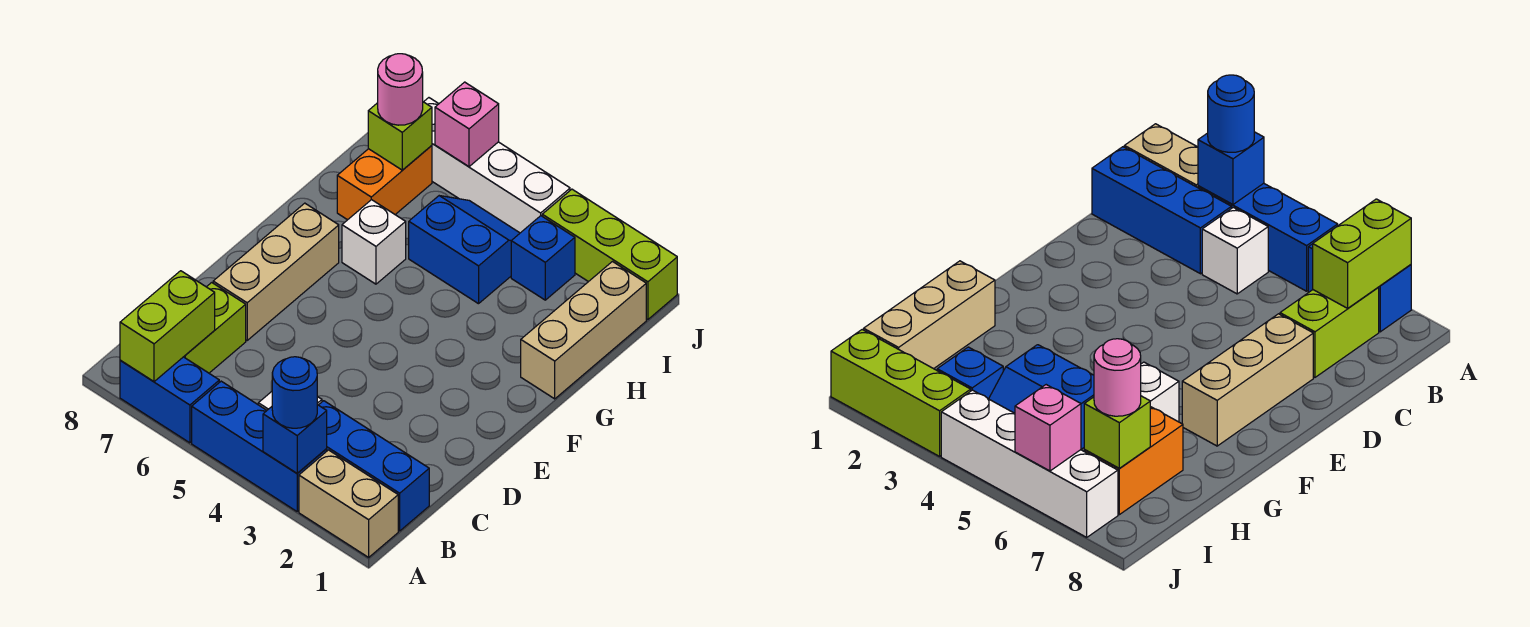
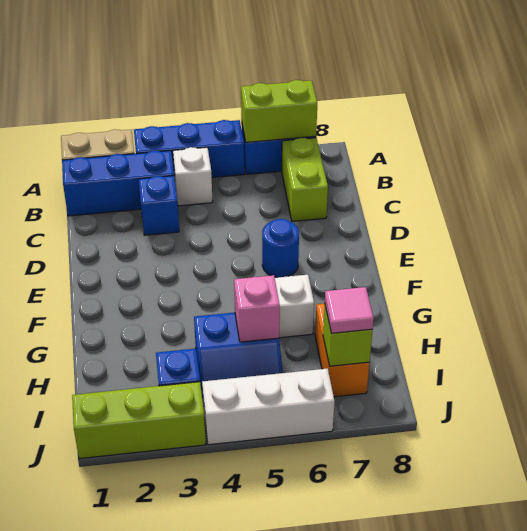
blue brick A3 level 2 -> blue brick C3 level 1
blue round brick A3 level 3 -> blue round brick E6 level 1
lime brick A7:B7 level 2 -> lime brick A6:A7 level 2
tan brick D7:F7 level 1 -> none
tan brick G1:I1 level 1 -> none
pink round brick I7 level 3 -> pink tile I7 level 3
white brick J4:J7 level 1 -> white brick J4:J6 level 1
pink brick J6 level 2 -> pink brick H5 level 2

